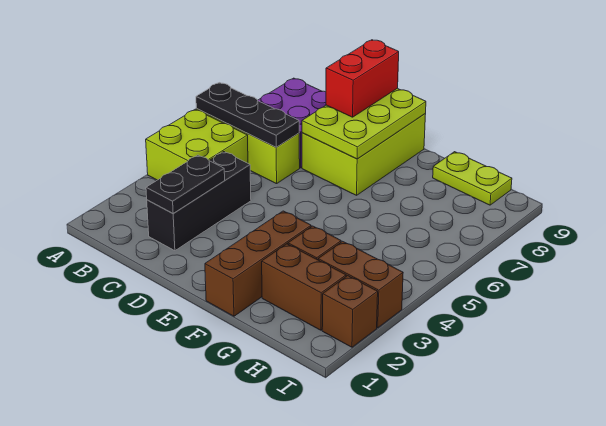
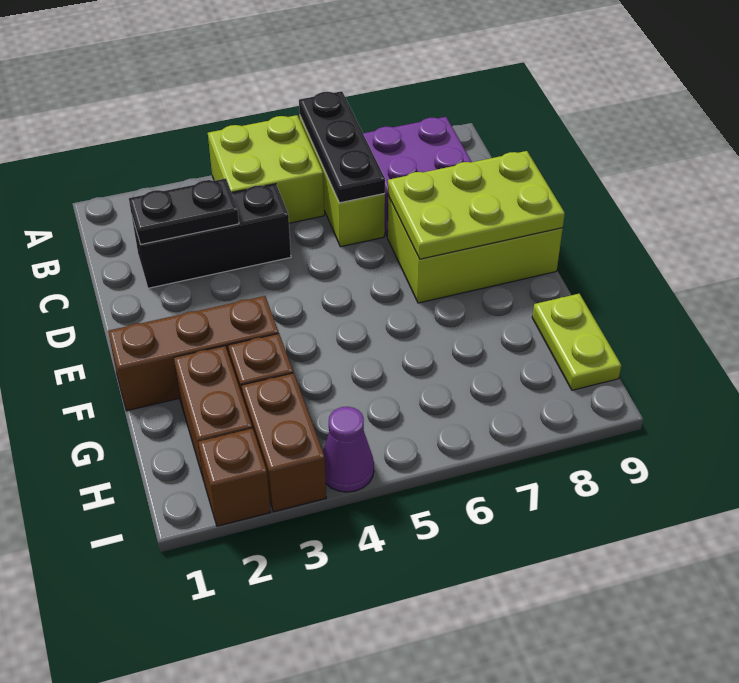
red brick D8:D9 level 3 -> none
none -> purple cone I4 level 1

